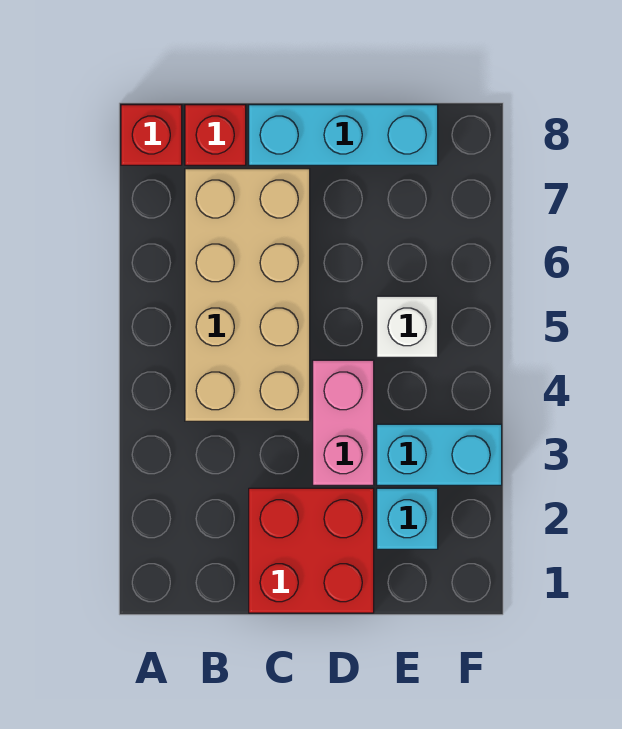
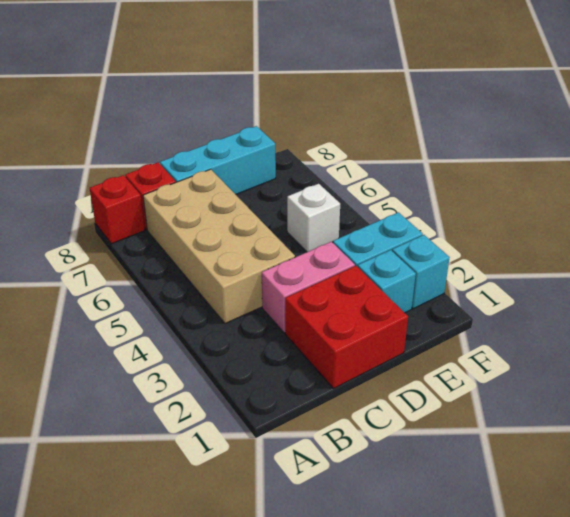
pink brick D3:D4 level 1 -> pink brick C3:D3 level 1
none -> cyan brick F2 level 1

